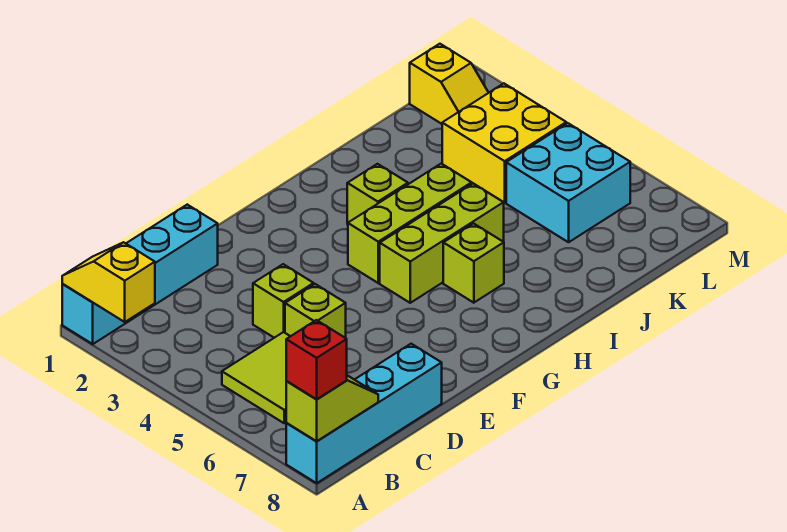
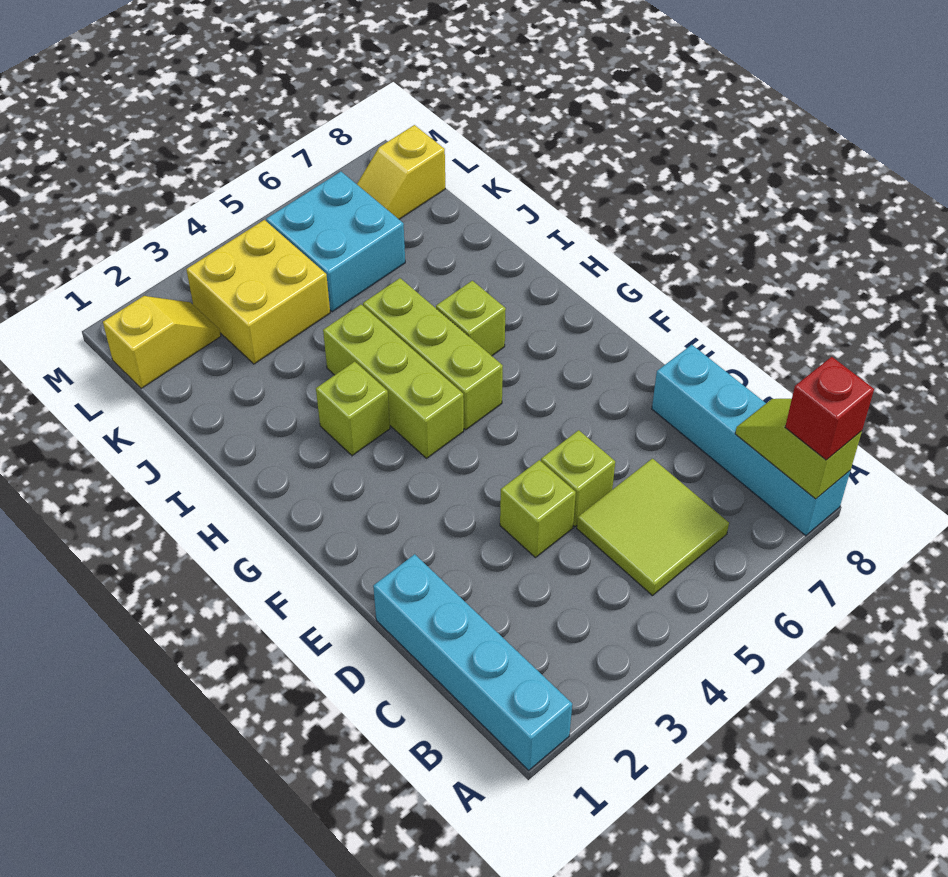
yellow slope A1:A2 level 2 top 2 -> yellow slope L7:L8 level 1 top 8

